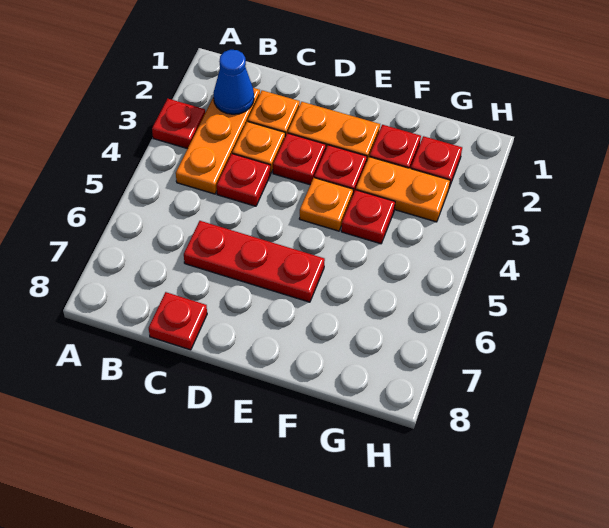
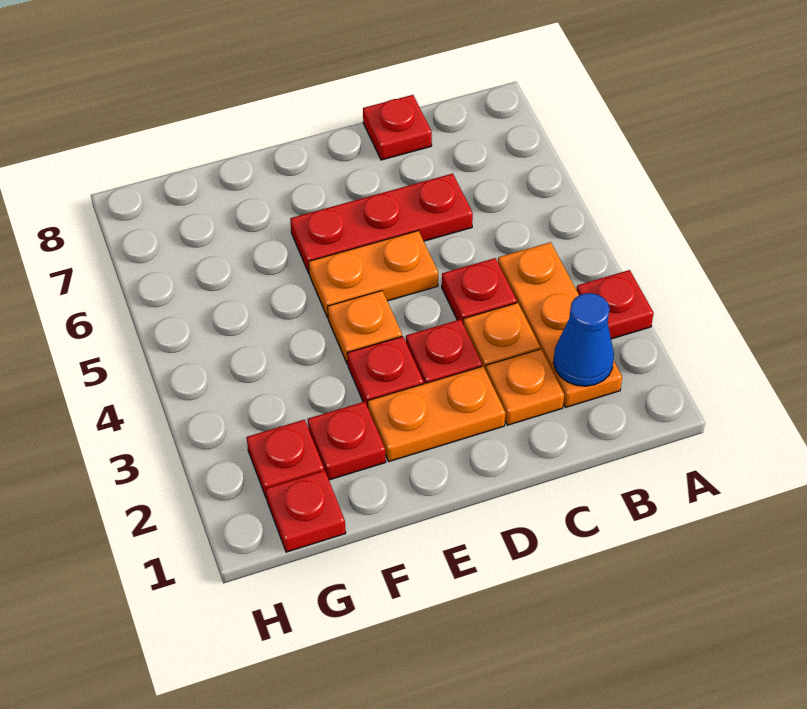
orange plate F3:G3 level 1 -> orange plate D5:E5 level 1
red plate F4 level 1 -> red plate G1 level 1

